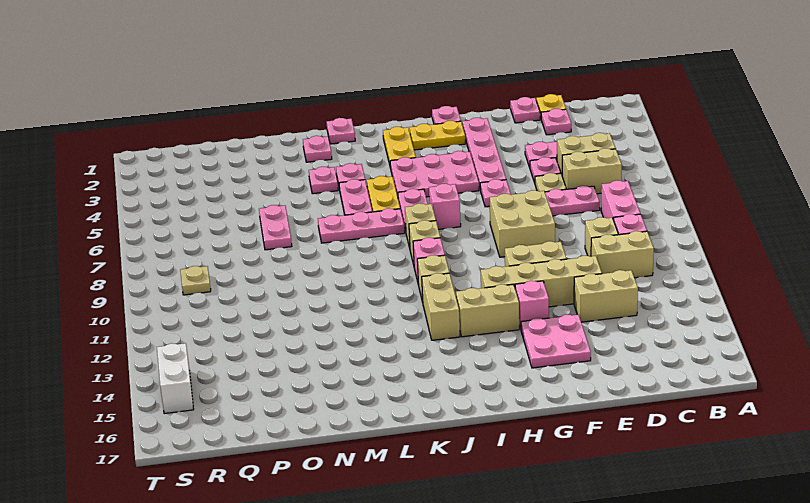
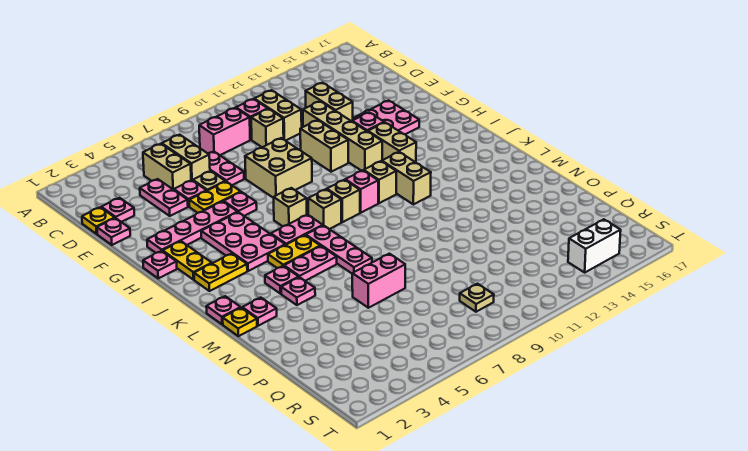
none -> yellow plate F5:F6 level 1
pink brick I7 level 1 -> tan brick I7 level 1
tan brick J12:J13 level 1 -> tan brick J12:K12 level 1
none -> yellow plate M1 level 1
pink plate O6:O7 level 1 -> pink brick O6:O7 level 1

